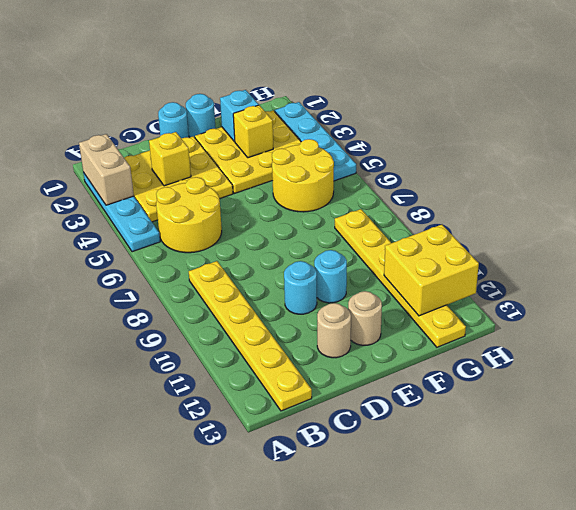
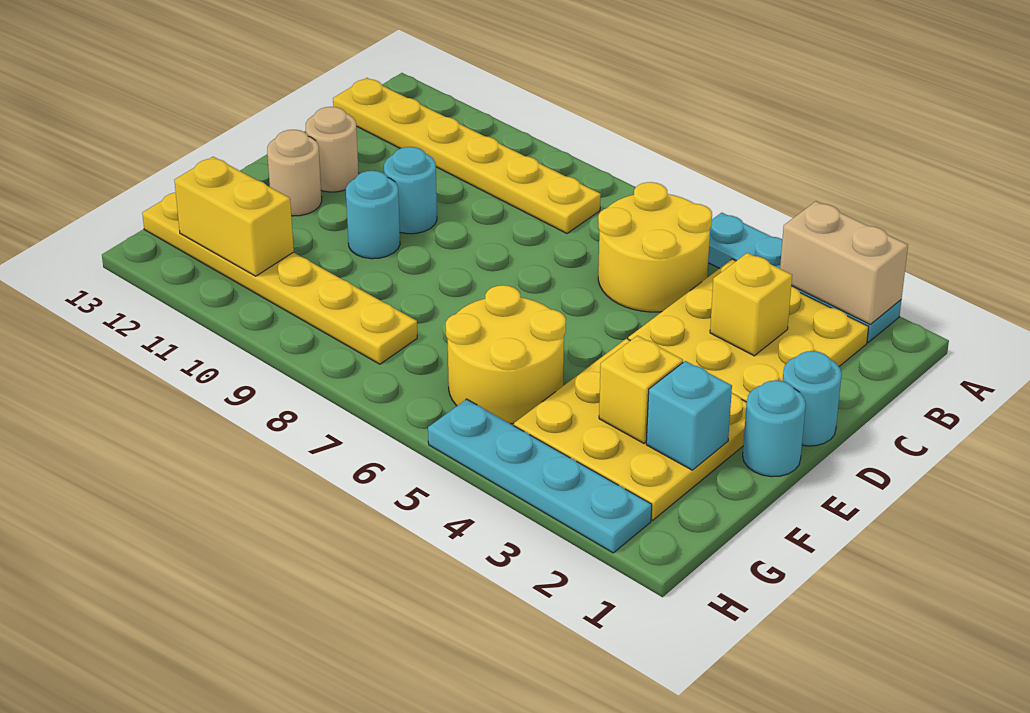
yellow brick G11:H12 level 2 -> yellow brick G11:G12 level 2

